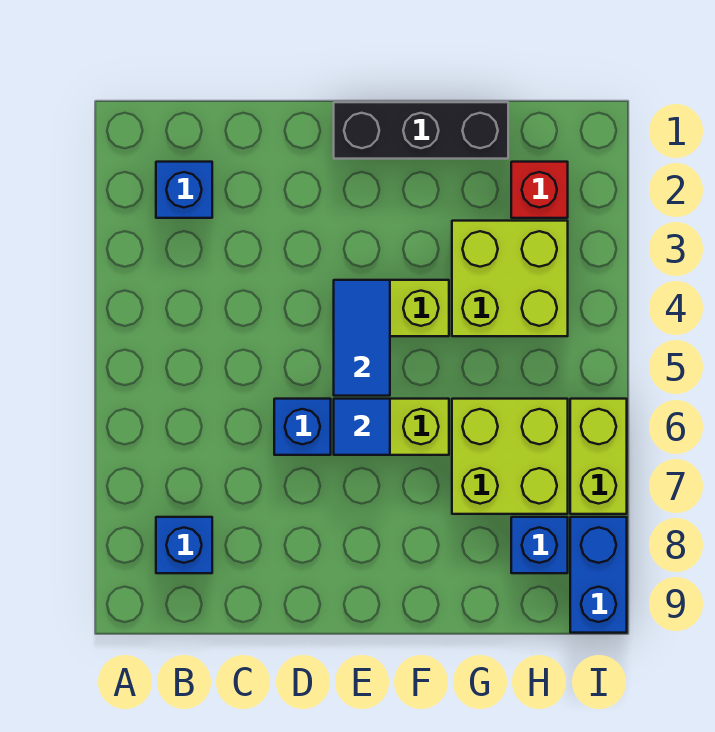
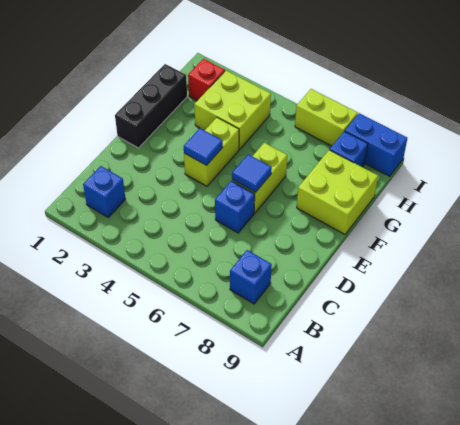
blue tile E4:E5 level 2 -> blue tile E4 level 2
lime brick G6:H7 level 1 -> lime brick F8:G9 level 1

